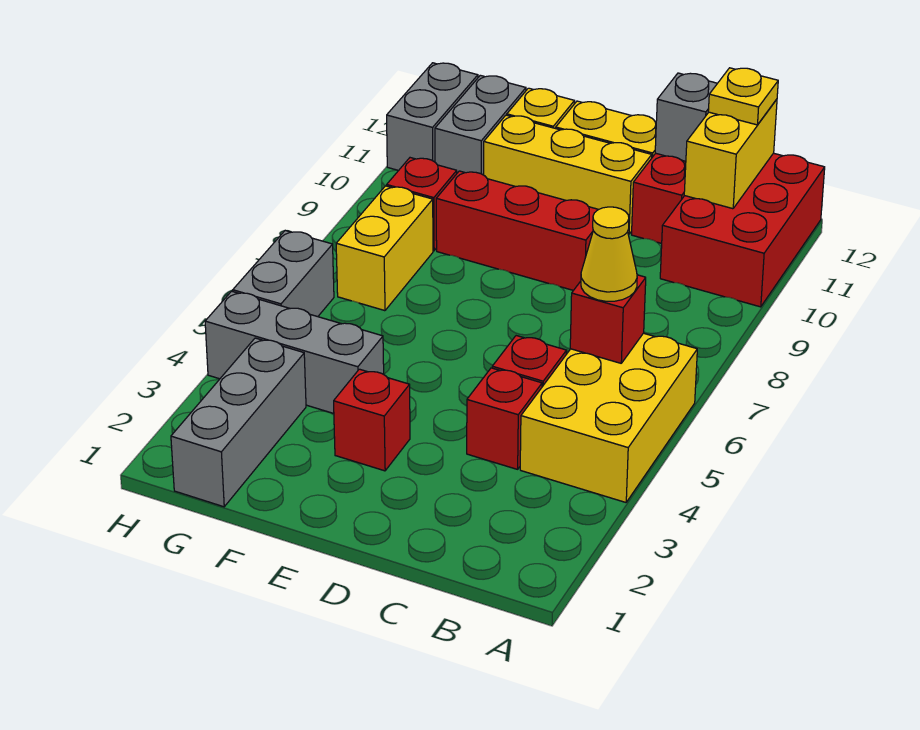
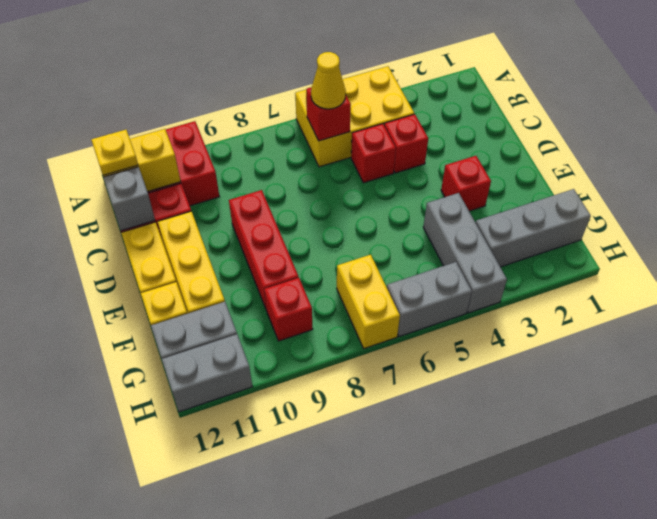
yellow brick G7:G8 level 1 -> yellow brick G7:H7 level 1

